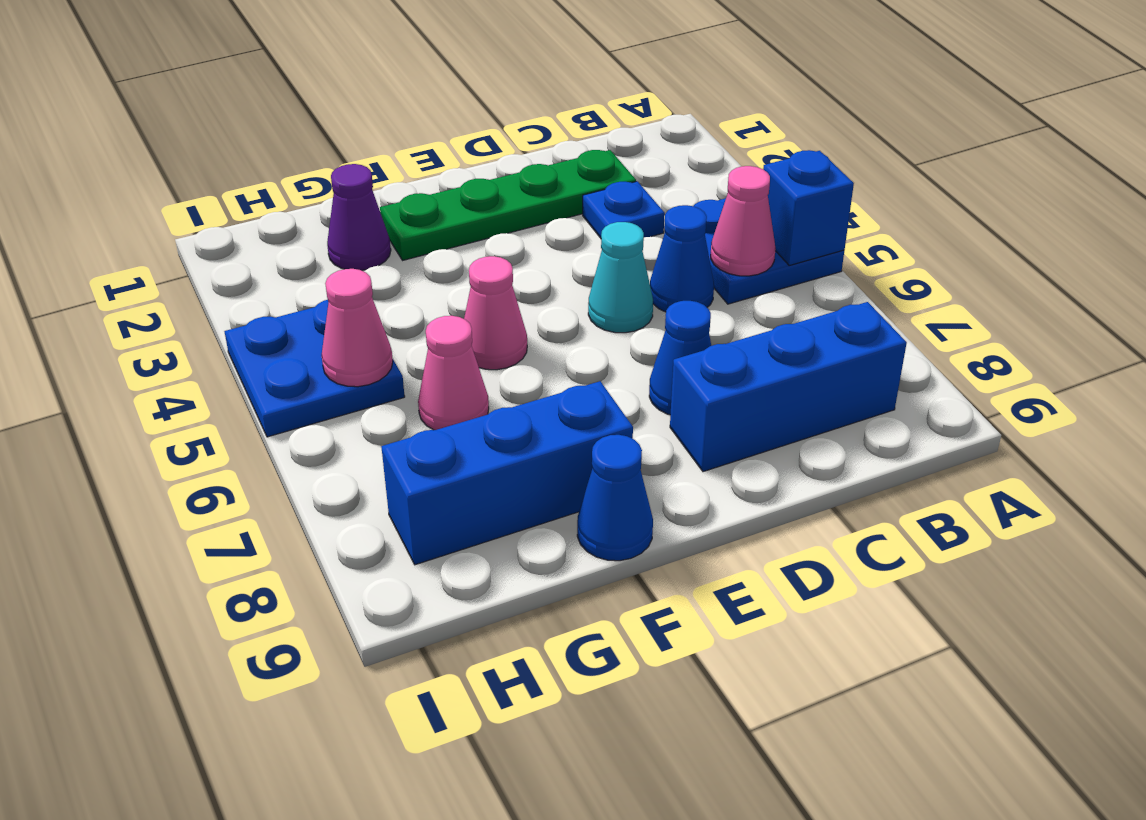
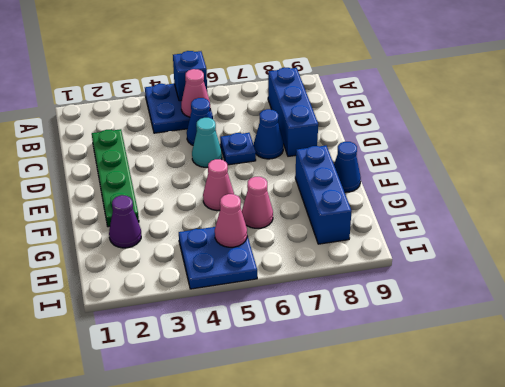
blue plate C3 level 1 -> blue plate D6 level 1

